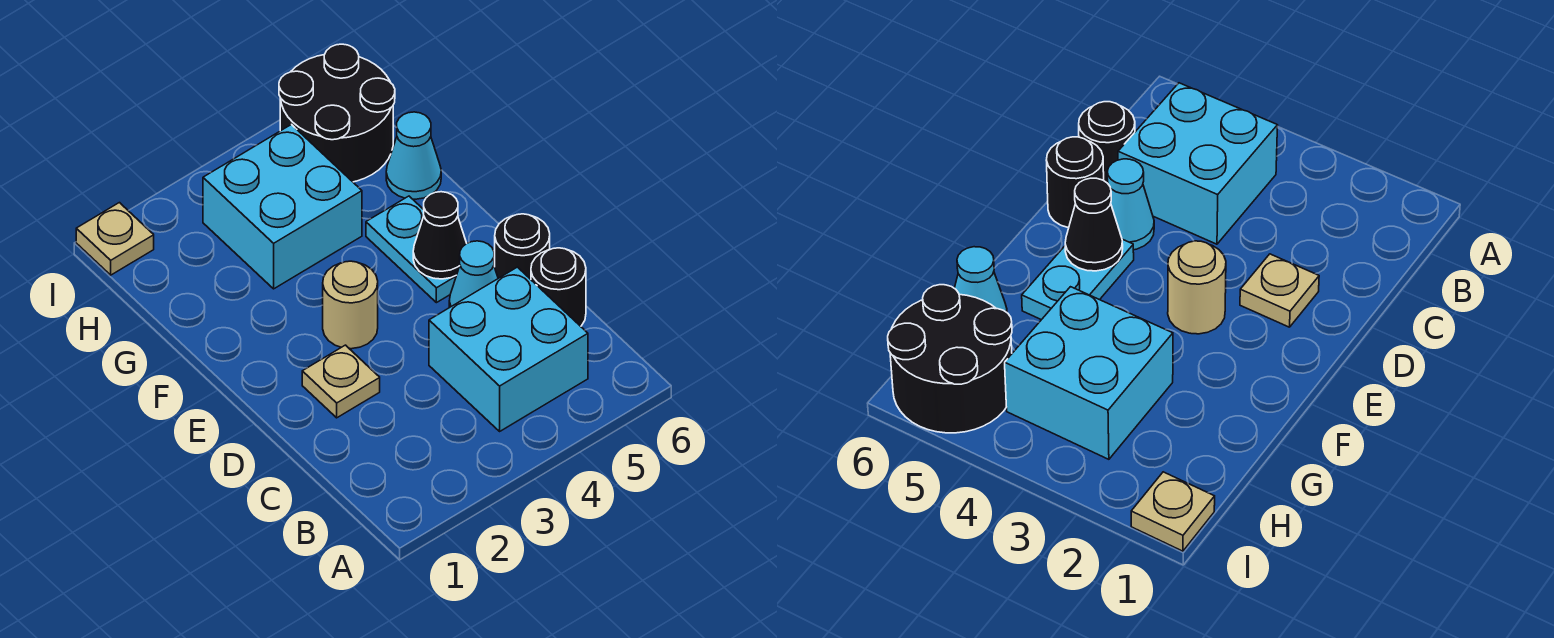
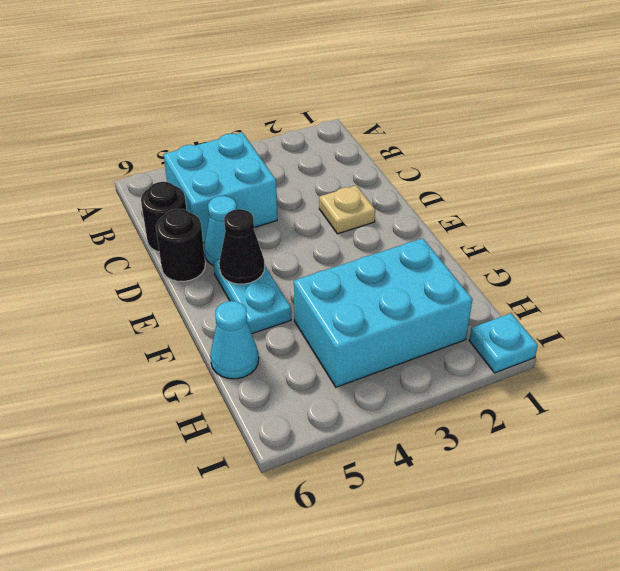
tan round brick E3 level 1 -> none
cyan brick G3:H4 level 1 -> cyan brick G2:H4 level 1
black round brick H5:I6 level 1 -> none
tan plate I1 level 1 -> cyan plate I1 level 1

